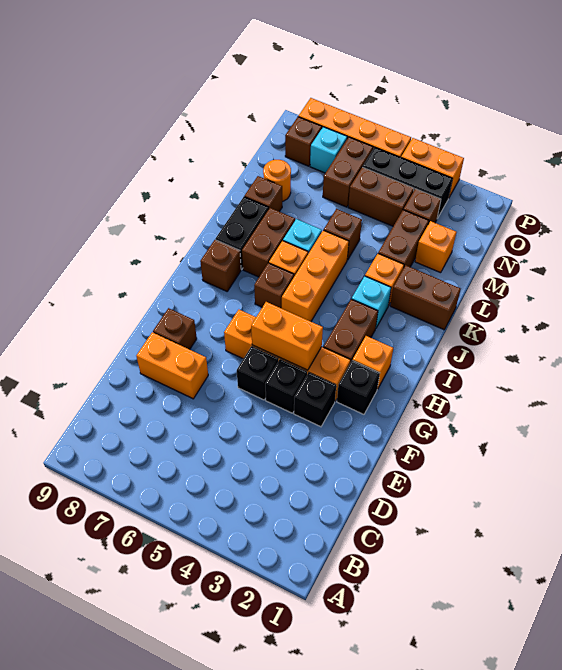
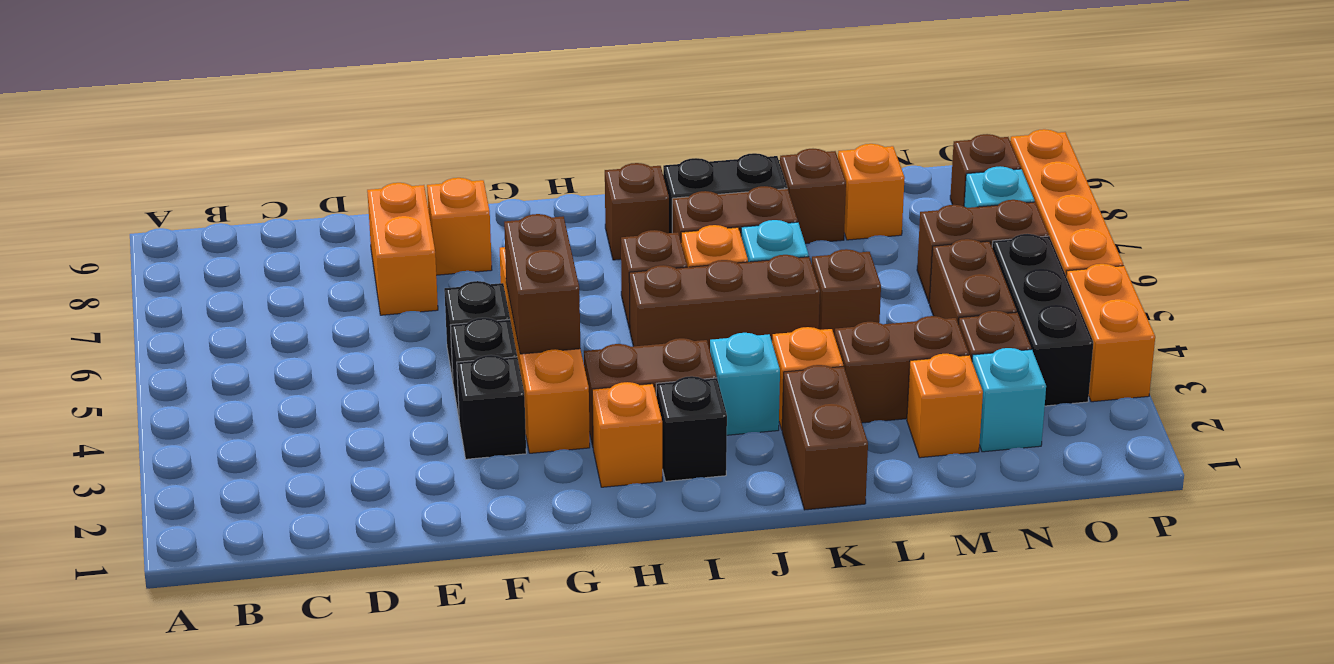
brown brick F8 level 1 -> orange brick F8 level 1
black brick G2 level 1 -> black brick I2 level 1
orange brick G4:G5 level 2 -> brown brick G4:G5 level 2
orange brick I5:K5 level 1 -> brown brick I5:K5 level 1
orange round brick M8 level 1 -> orange brick M8 level 1
none -> cyan brick N2 level 1

